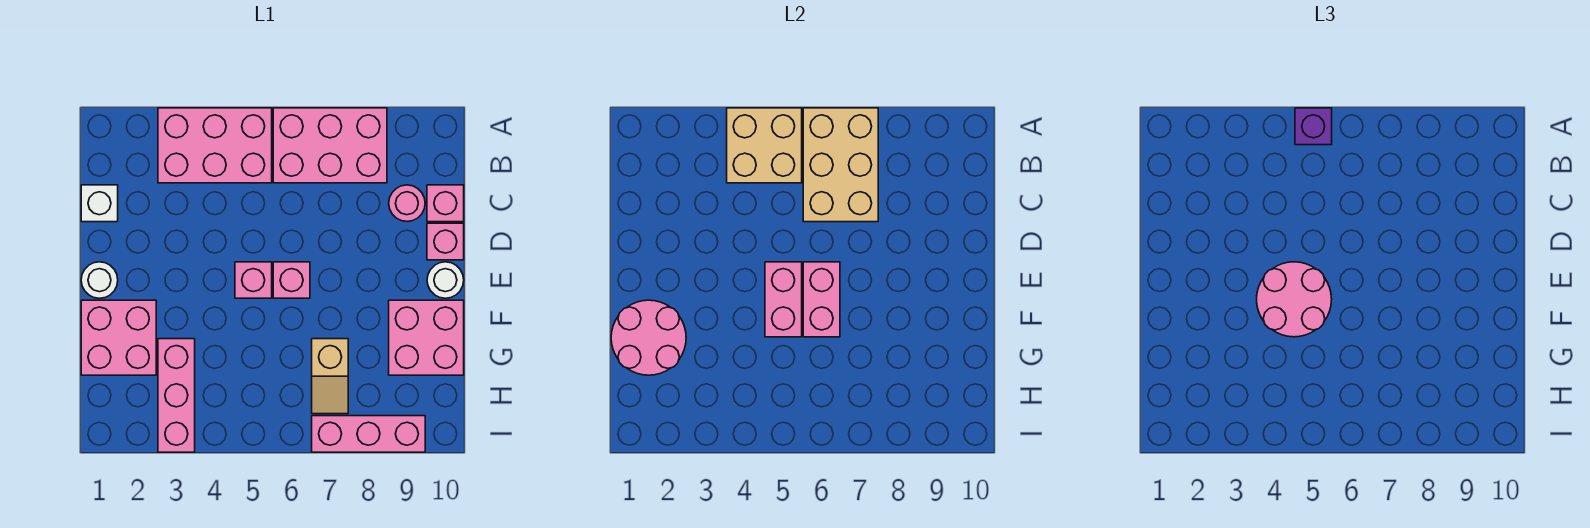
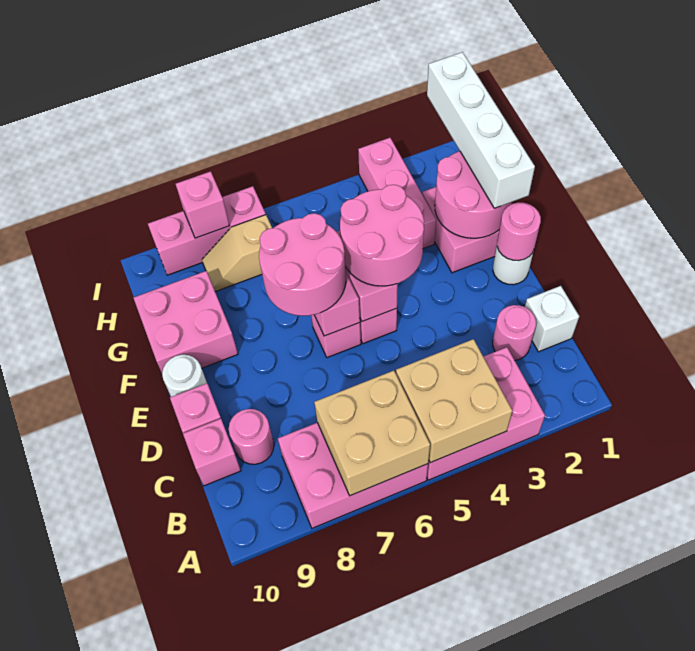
purple brick A5 level 3 -> none
tan brick A6:C7 level 2 -> tan brick A6:B7 level 2
none -> pink round brick C2 level 1
none -> pink round brick E1 level 2
none -> pink round brick E6:F7 level 3
none -> white brick F1:I1 level 3
tan slope G7:H7 level 1 top G -> tan slope H7:H8 level 1 top 7
none -> pink brick I8 level 2

